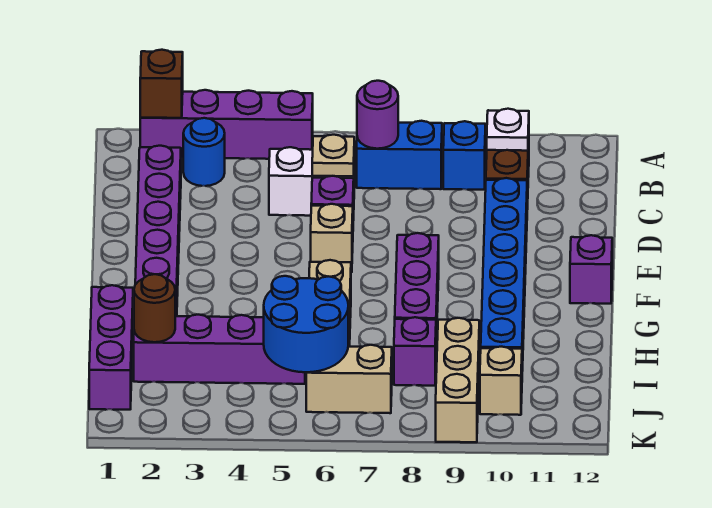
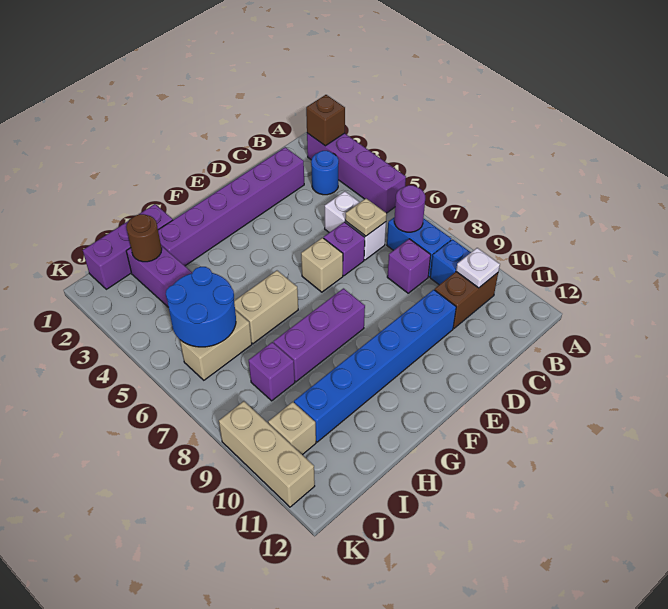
purple brick F12 level 1 -> purple brick C8 level 1
tan brick I9:K9 level 1 -> tan brick K9:K11 level 1
tan brick J6:J7 level 1 -> tan brick I6:J6 level 1

